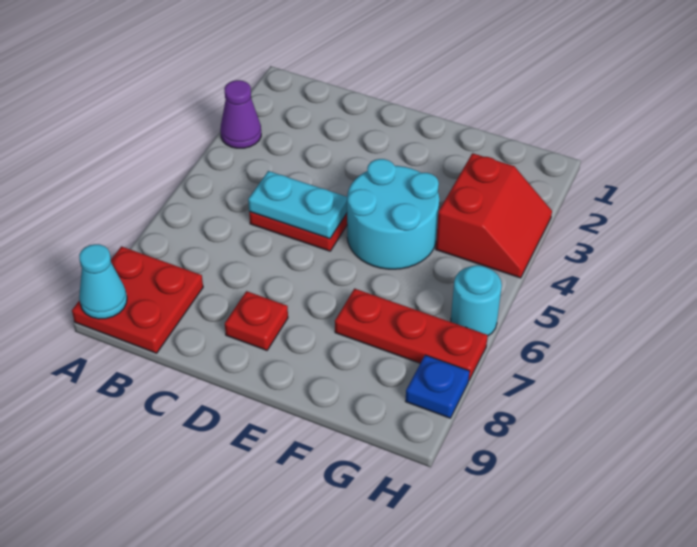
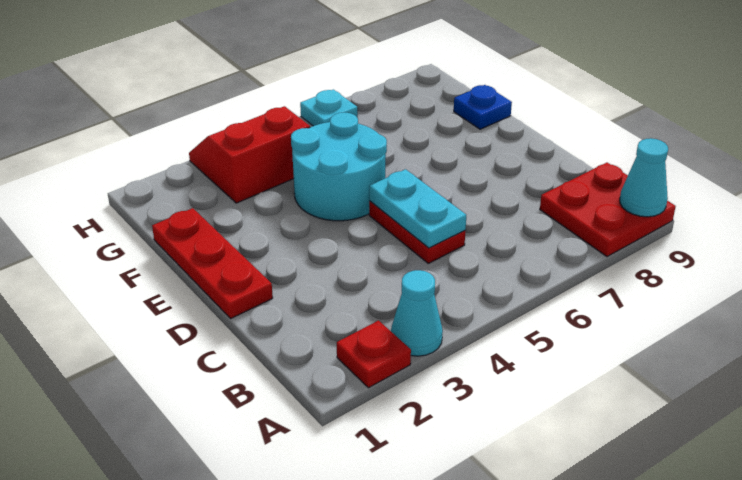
purple cone A3 level 1 -> cyan cone A3 level 1
red plate D8 level 1 -> red plate A2 level 1
red plate F7:H7 level 1 -> red plate D1:F1 level 1
cyan round brick H6 level 1 -> cyan plate H6 level 1
blue plate H8 level 1 -> blue plate F9 level 1

